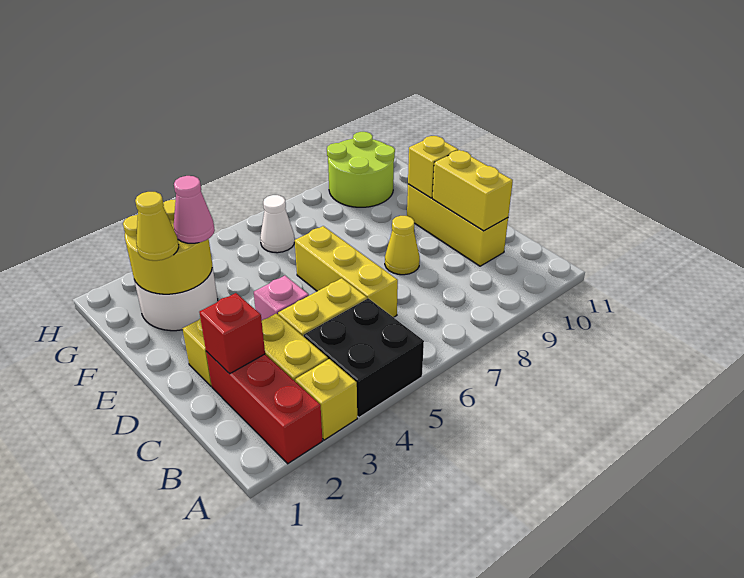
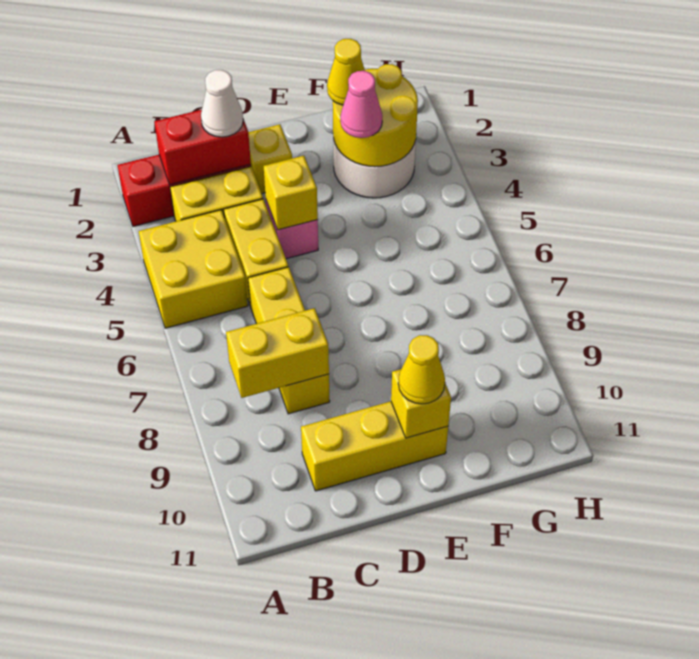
yellow brick A3 level 1 -> yellow brick D4 level 2
black brick A4:B5 level 1 -> yellow brick A4:B5 level 1
red brick C2 level 2 -> red brick B2:C2 level 2
yellow brick C6:E6 level 1 -> yellow brick C6:C8 level 1
yellow brick C10:D10 level 2 -> yellow brick B8:C8 level 2
yellow cone D8 level 1 -> yellow cone E10 level 3
white cone G6 level 1 -> white cone C2 level 3
lime round brick G9:H10 level 1 -> none

